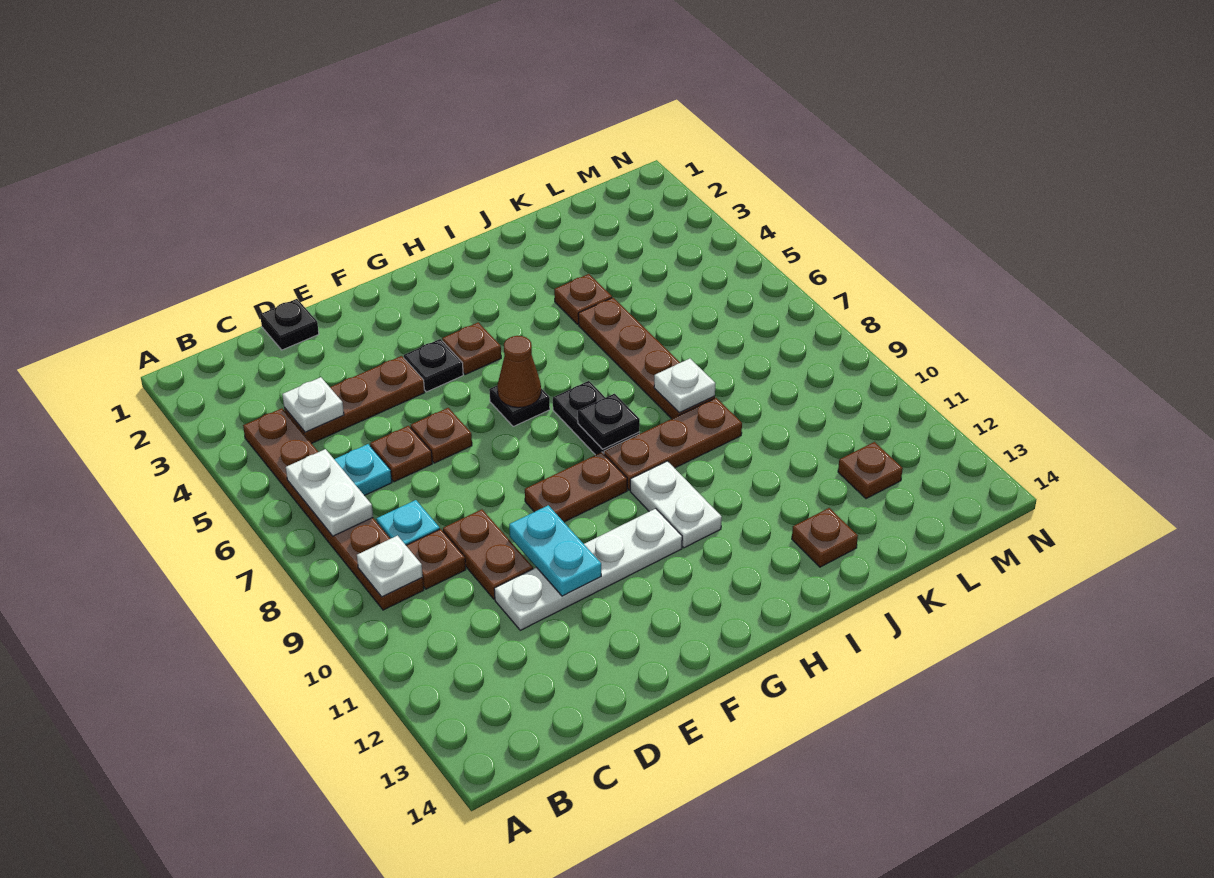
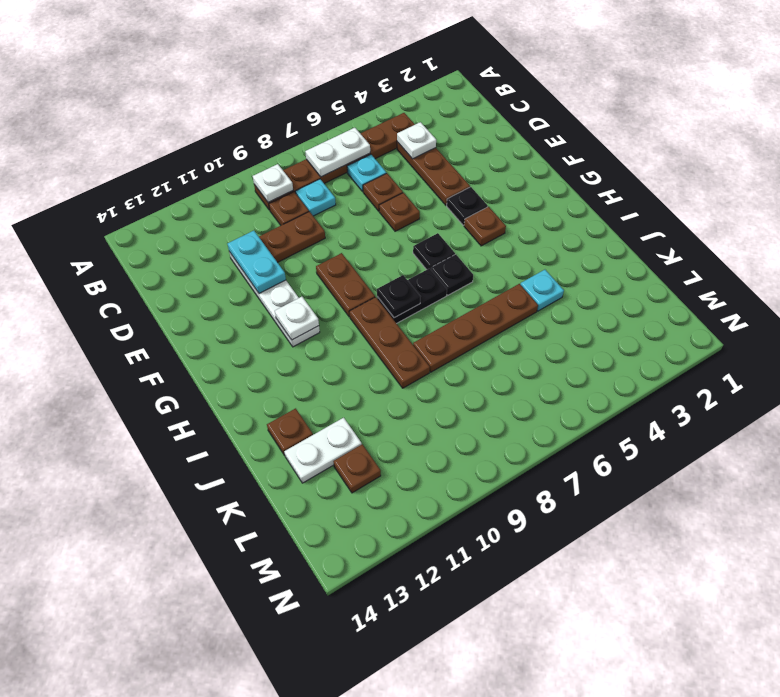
black plate D1 level 1 -> black plate H6 level 1
cyan plate E10:E11 level 2 -> cyan plate D11:E11 level 2
brown cone G6 level 2 -> none
white plate H10:H11 level 1 -> white plate K12:K13 level 1
brown plate J4 level 1 -> cyan plate J4 level 1
white plate J8 level 2 -> white plate G11 level 2

